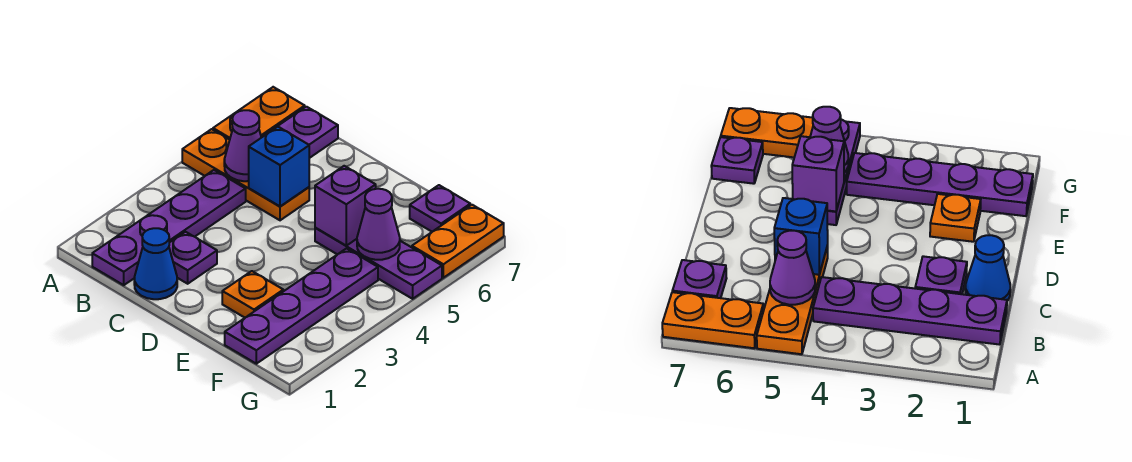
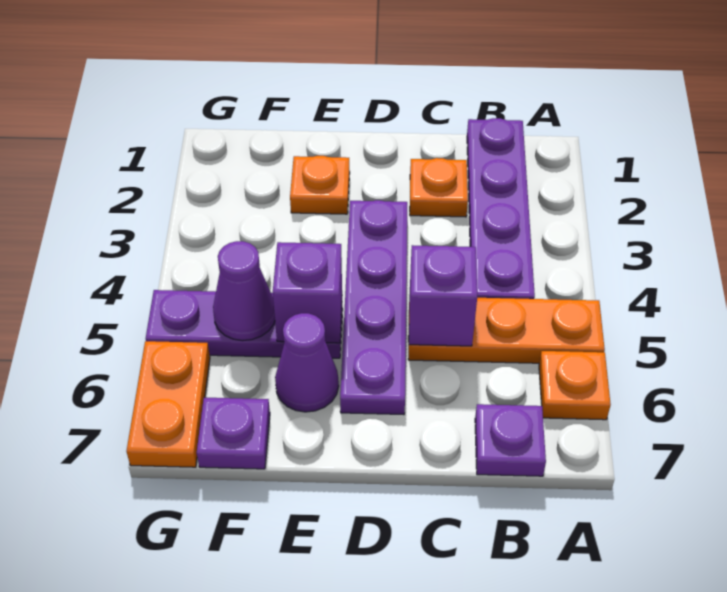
orange plate A6:A7 level 1 -> orange plate A6 level 1
purple cone B5 level 2 -> purple cone E6 level 1
blue cone C1 level 1 -> none
purple plate C2 level 1 -> orange plate C2 level 1
blue brick C5 level 2 -> purple brick C5 level 2
purple plate F1:F4 level 1 -> purple plate D3:D6 level 1

